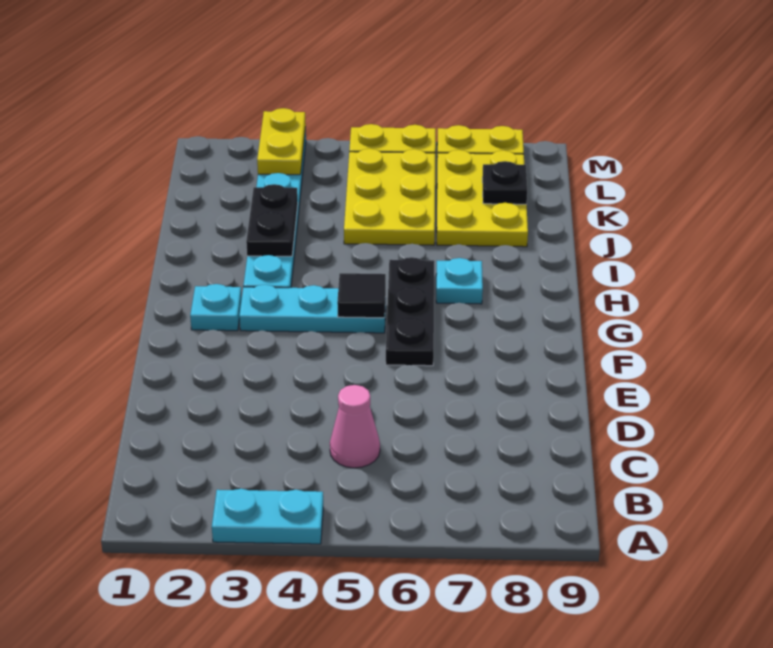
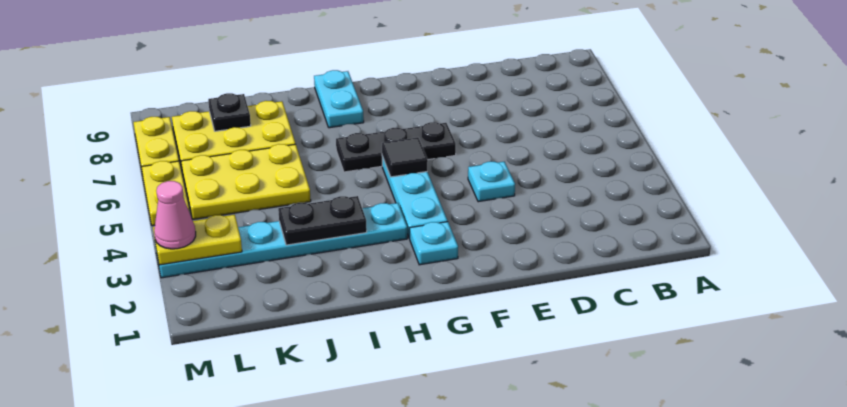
cyan plate A3:A4 level 1 -> cyan plate H8:H9 level 1
pink cone C5 level 1 -> pink cone M3 level 3
cyan plate H7 level 1 -> cyan plate E4 level 1

